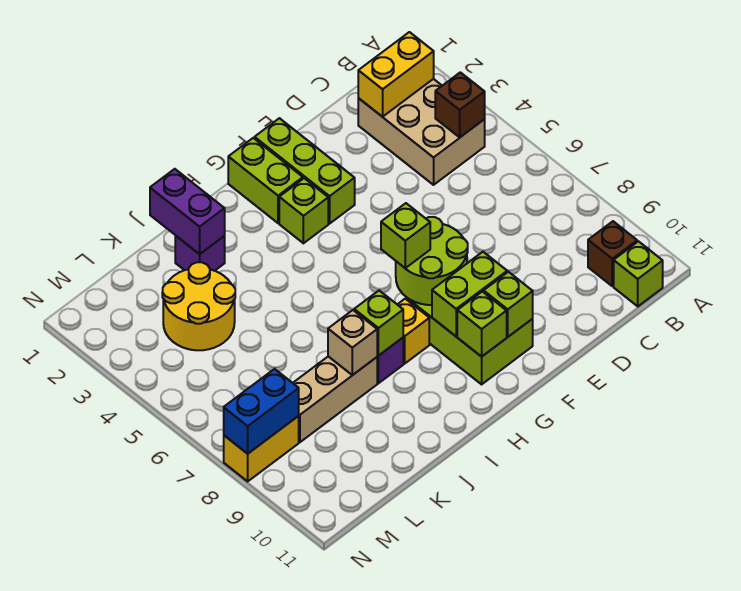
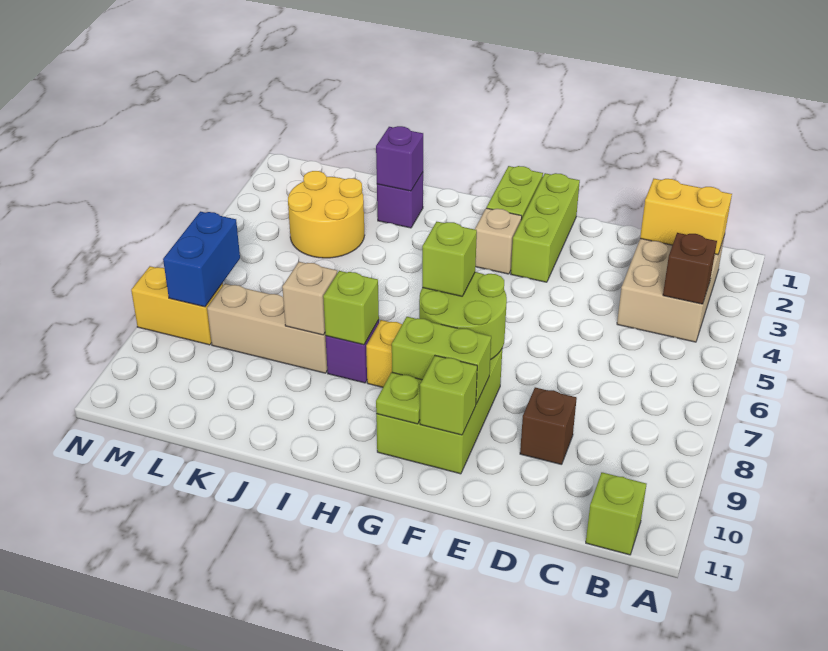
brown brick B10 level 1 -> brown brick D9 level 1
lime brick G3 level 1 -> tan brick G3 level 1
lime brick G10 level 2 -> lime plate G10 level 2
purple brick J1:J2 level 2 -> purple brick J2 level 2
blue brick M8:N8 level 2 -> blue brick M7:M8 level 2

